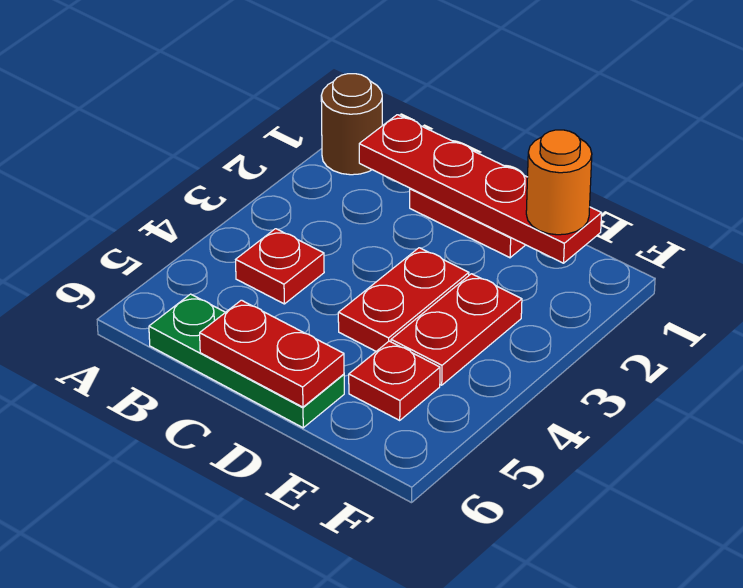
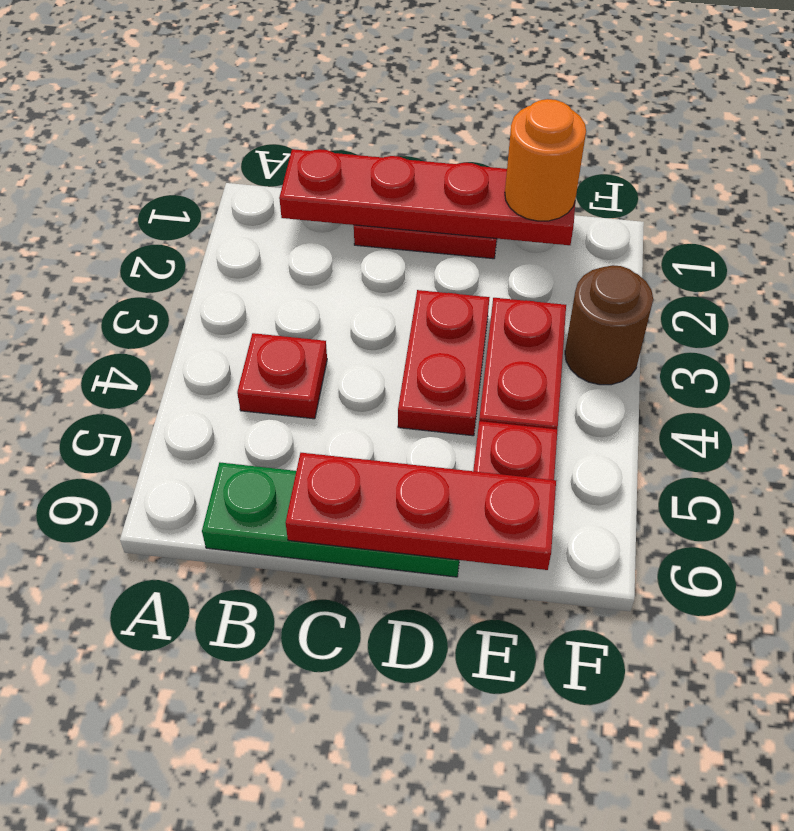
brown round brick A1 level 1 -> brown round brick F3 level 1
red plate C6:D6 level 2 -> red plate C6:E6 level 2

